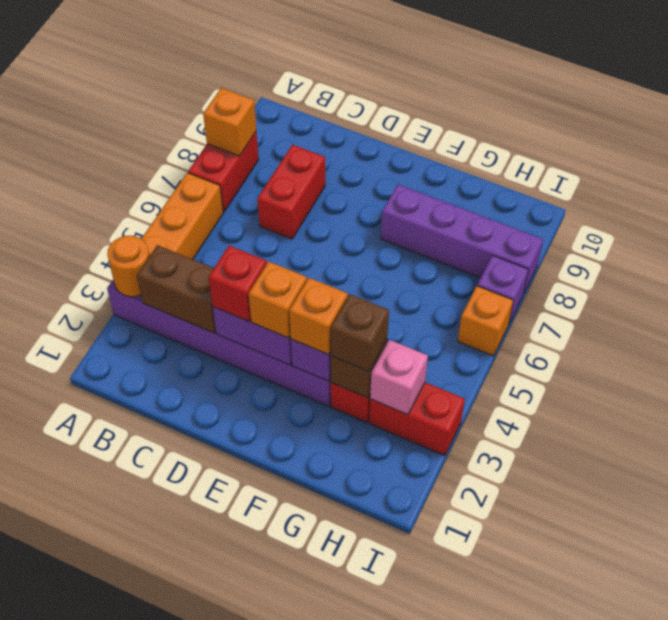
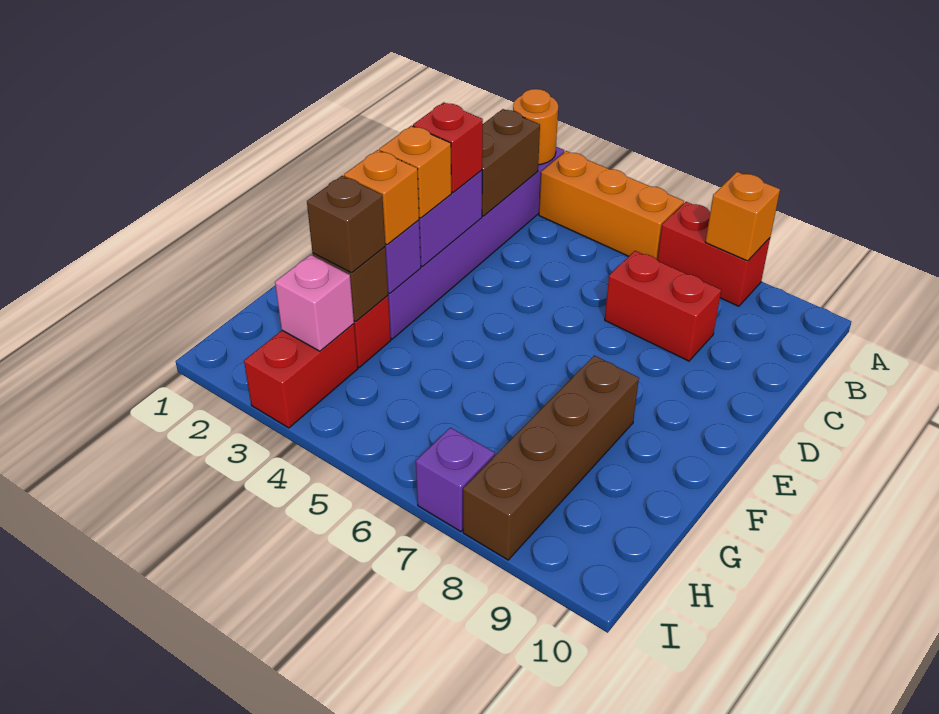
purple brick F8:I8 level 1 -> brown brick F8:I8 level 1
orange brick I6 level 1 -> none

